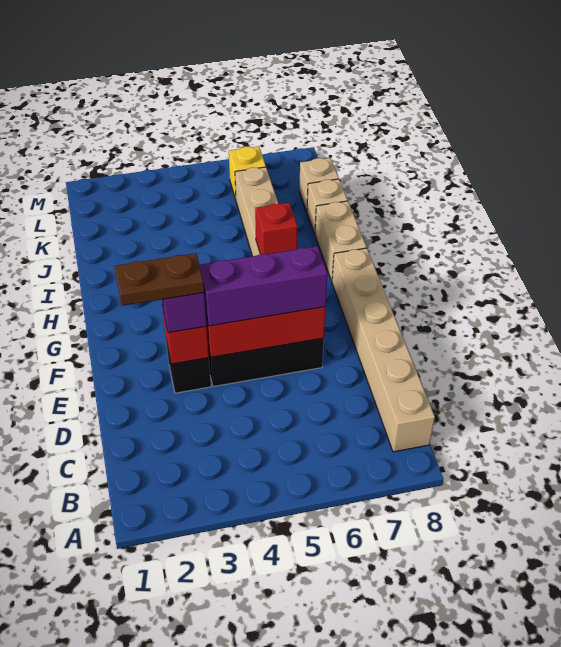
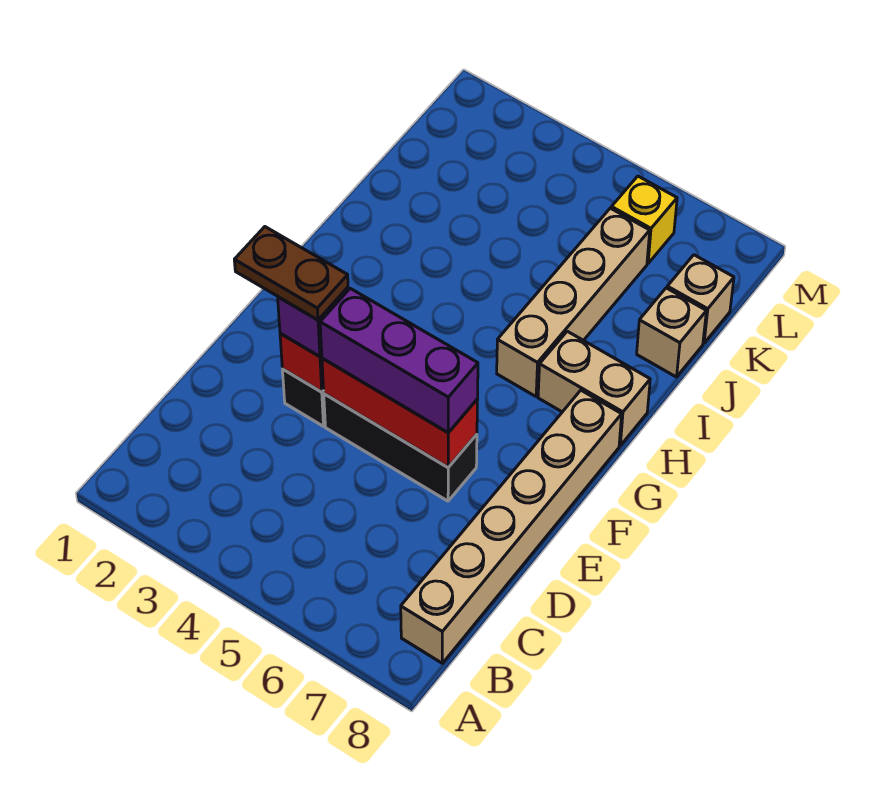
red brick H6 level 2 -> none
tan brick H8:I8 level 1 -> tan brick H7:H8 level 1

